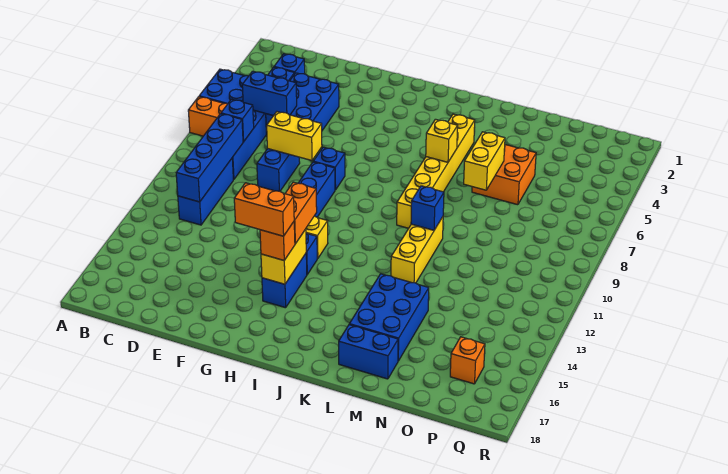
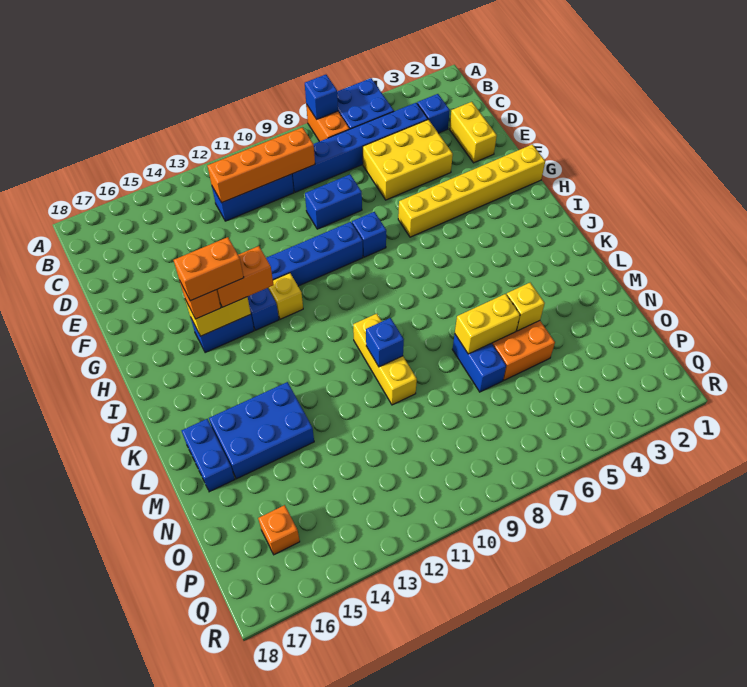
blue brick C6:D6 level 2 -> blue brick M7:N7 level 1
blue brick C8 level 2 -> blue brick A7 level 2
blue brick C9:C12 level 2 -> orange brick C9:C12 level 2
blue brick D4:E6 level 1 -> yellow brick D4:E6 level 1
yellow brick E8:F8 level 2 -> yellow brick D2:E2 level 1
orange brick G15:H15 level 4 -> orange brick H14:H15 level 4
yellow brick K4:K9 level 1 -> yellow brick G1:G6 level 1
yellow brick K6 level 2 -> yellow brick M5 level 2
yellow brick L10:L12 level 1 -> yellow brick K10:M10 level 1

